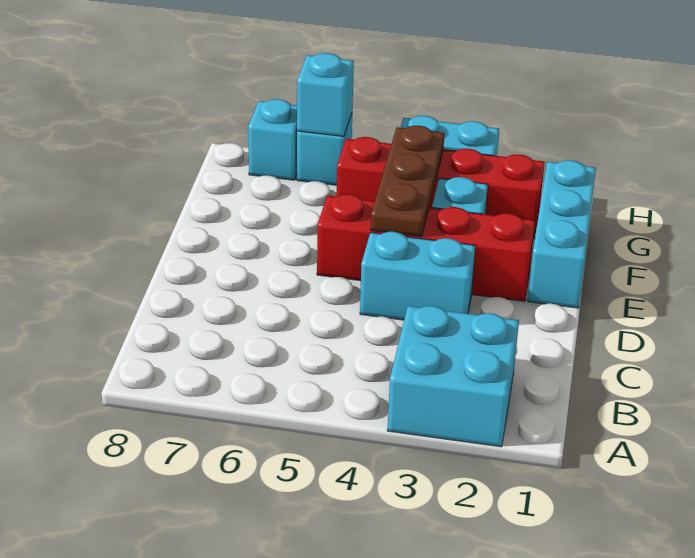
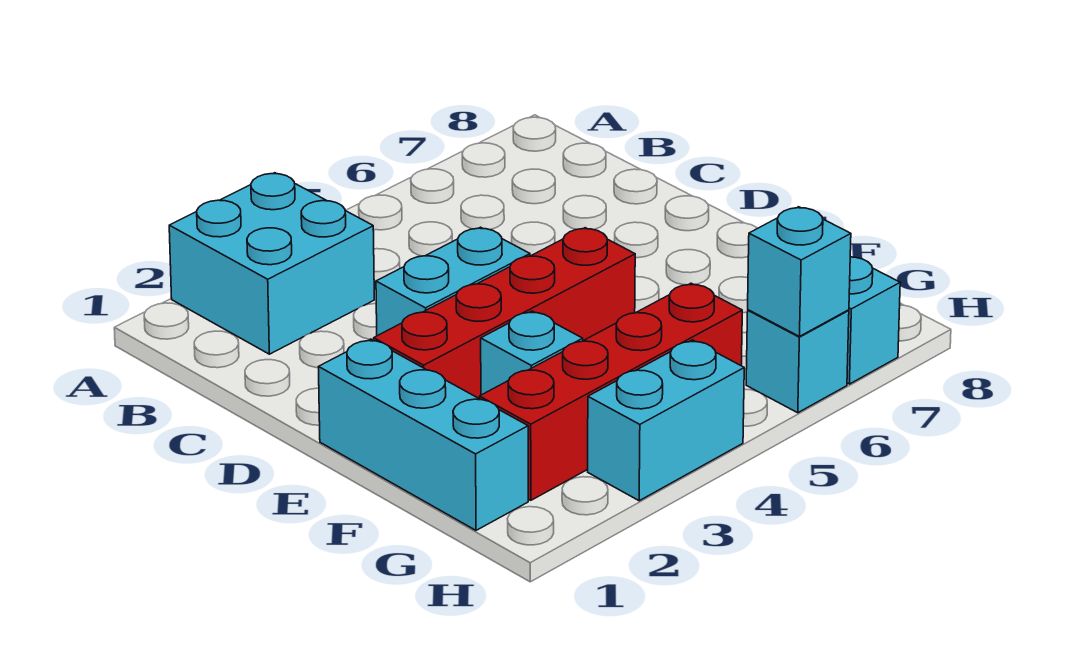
brown plate E4:G4 level 2 -> none

